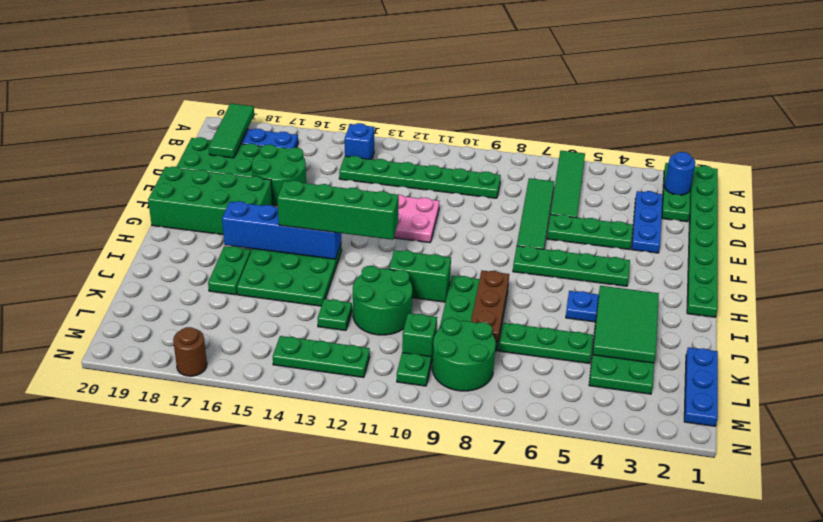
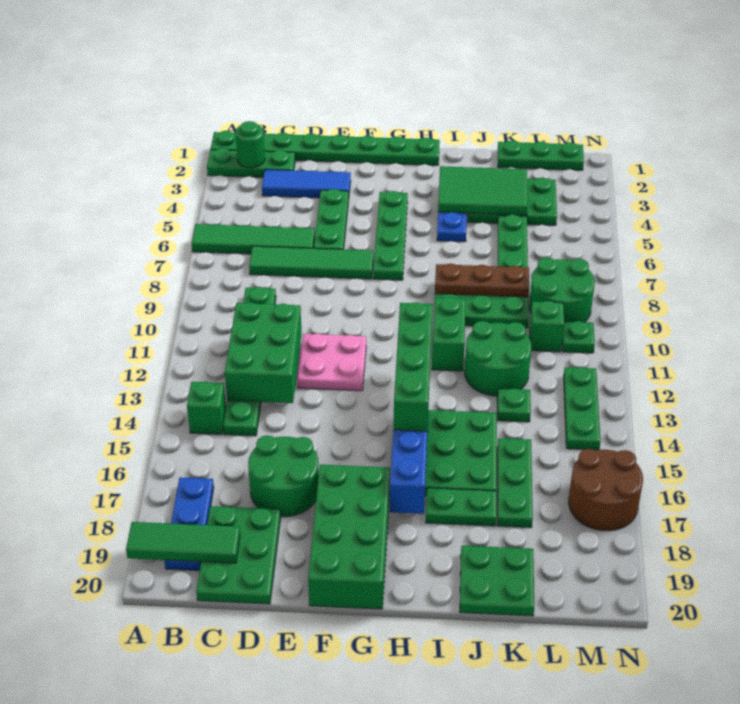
blue round brick B2 level 2 -> green round brick B2 level 2
blue brick B14 level 1 -> green brick B14 level 1
blue plate C3:E3 level 1 -> blue tile C3:E3 level 1
none -> green brick C11:D13 level 2
none -> green plate J19:K20 level 1
blue plate K1:M1 level 1 -> green plate K1:M1 level 1
none -> green plate K15:K17 level 1
brown round brick N17 level 1 -> brown round brick M16:N17 level 1

